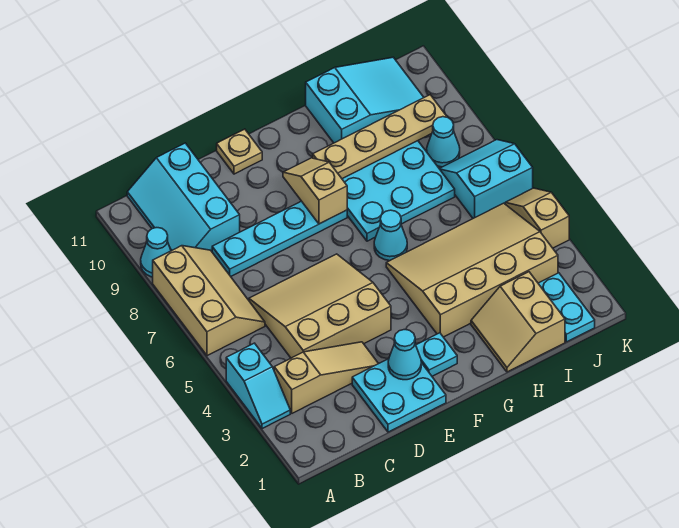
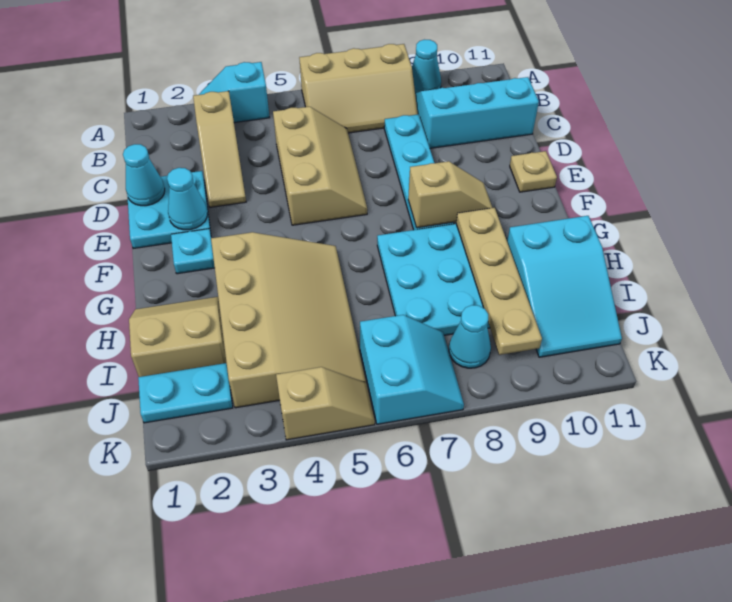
tan slope C4:E6 level 1 top 4 -> tan slope C5:E6 level 1 top 5
cyan cone G6 level 1 -> cyan cone D1 level 2

